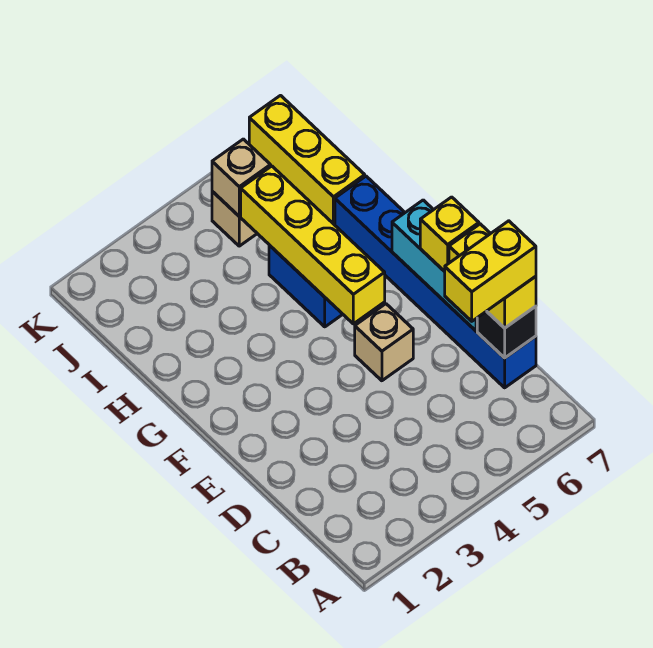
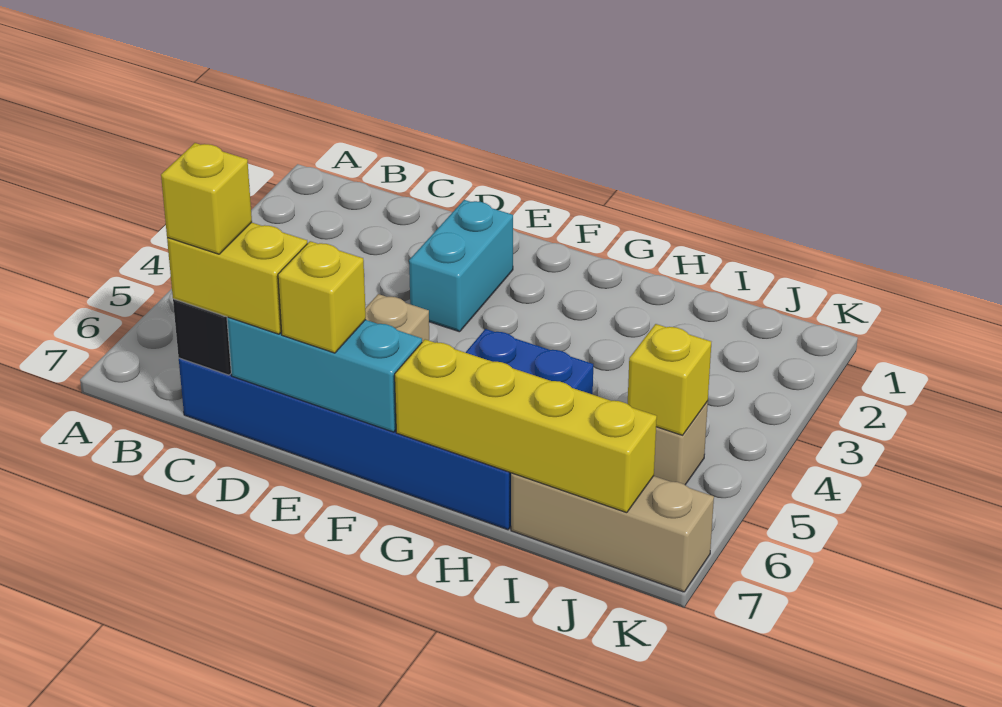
yellow brick C6:C7 level 4 -> yellow brick C7 level 4
none -> cyan brick E2:E3 level 1
yellow brick F5:I5 level 2 -> yellow brick G7:J7 level 2
yellow brick I7:K7 level 1 -> tan brick I7:K7 level 1
tan brick J5 level 2 -> yellow brick J5 level 2

